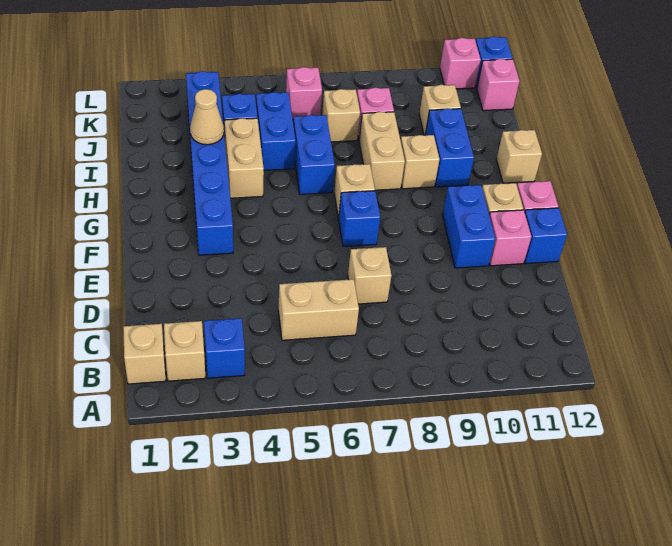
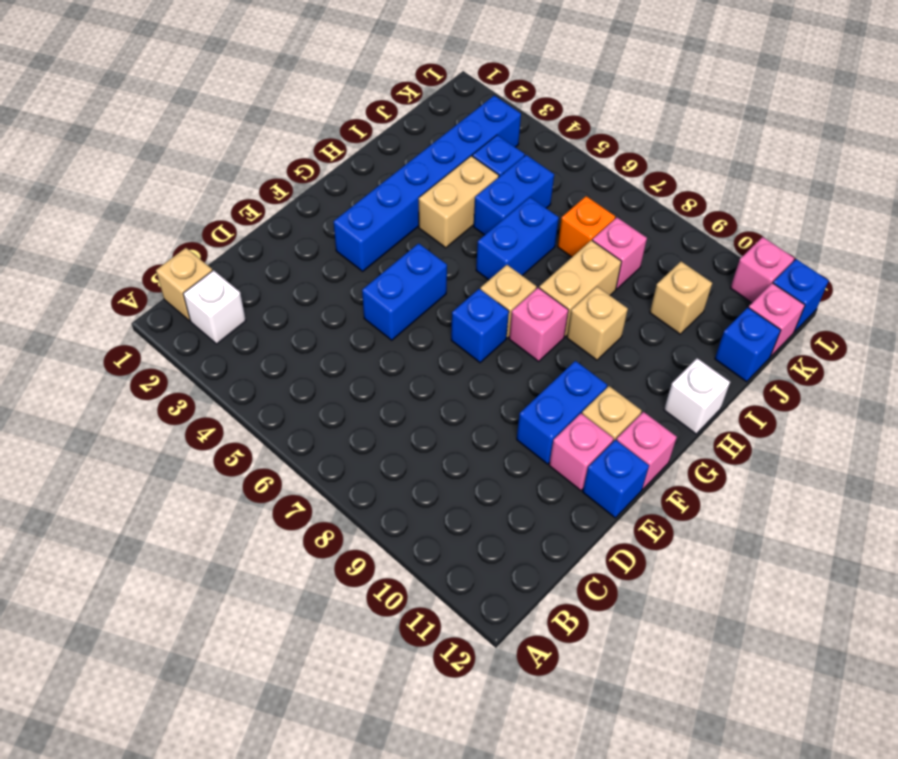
tan brick B2 level 1 -> white brick B2 level 1
blue brick B3 level 1 -> blue brick J12 level 1
tan brick C5:C6 level 1 -> none
tan brick D7 level 1 -> none
blue brick H10:I10 level 1 -> blue brick E5:F5 level 1
tan brick H12 level 1 -> white brick H12 level 1
tan cone I3 level 2 -> none
tan brick J7 level 1 -> orange brick J7 level 1
pink brick K6 level 1 -> pink brick G8 level 1

